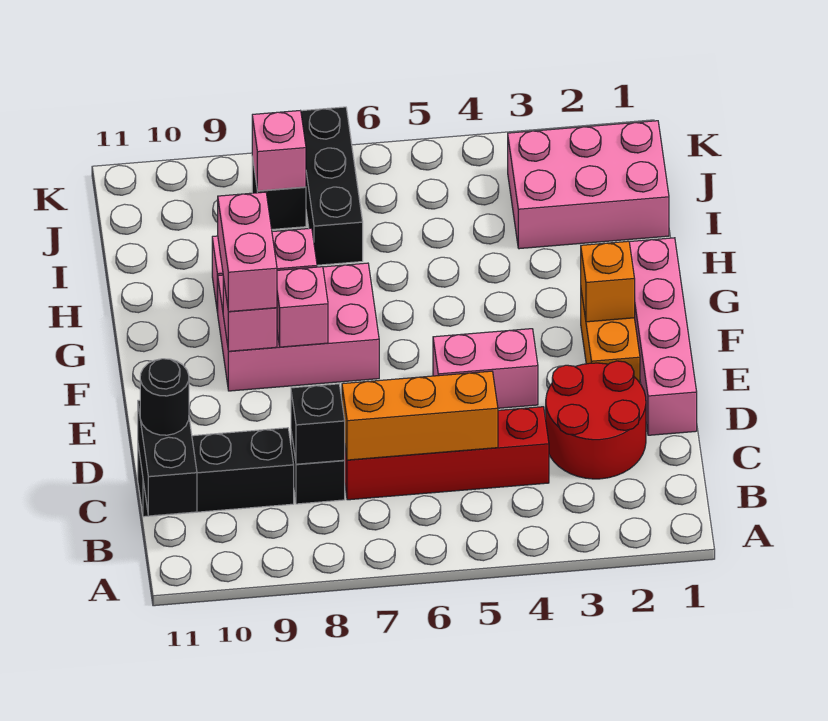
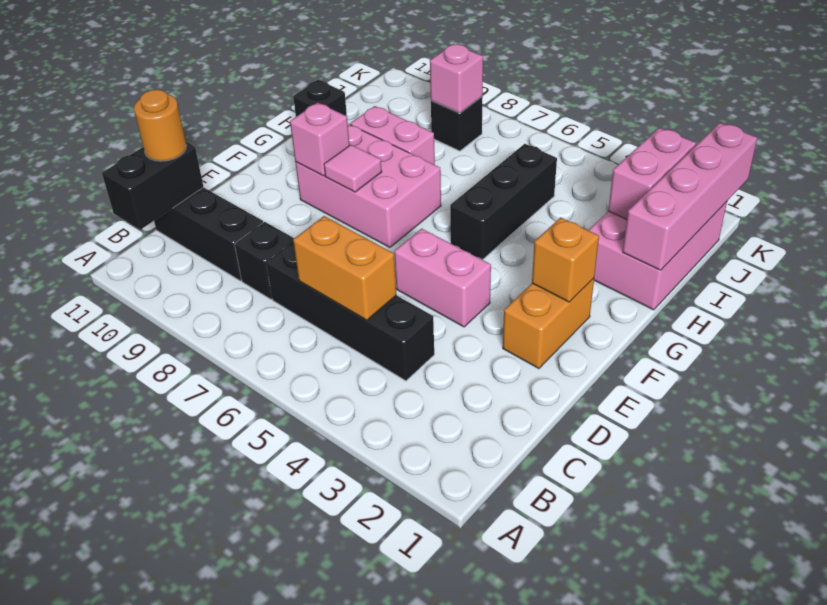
red round brick C2:D3 level 1 -> none
red brick C4:C7 level 1 -> black brick C4:C7 level 1
orange brick C5:C7 level 2 -> orange brick C5:C6 level 2
black brick C8 level 2 -> black brick H11 level 1
black round brick C11 level 3 -> orange round brick C11 level 3
pink brick D1:G1 level 1 -> pink brick H1:K1 level 2
pink brick F8 level 2 -> pink tile F8 level 2
pink brick F9:G9 level 3 -> pink brick I2:J2 level 2
pink brick I1:J3 level 1 -> pink brick H1:J2 level 1
black brick I7:K7 level 1 -> black brick G5:I5 level 1

